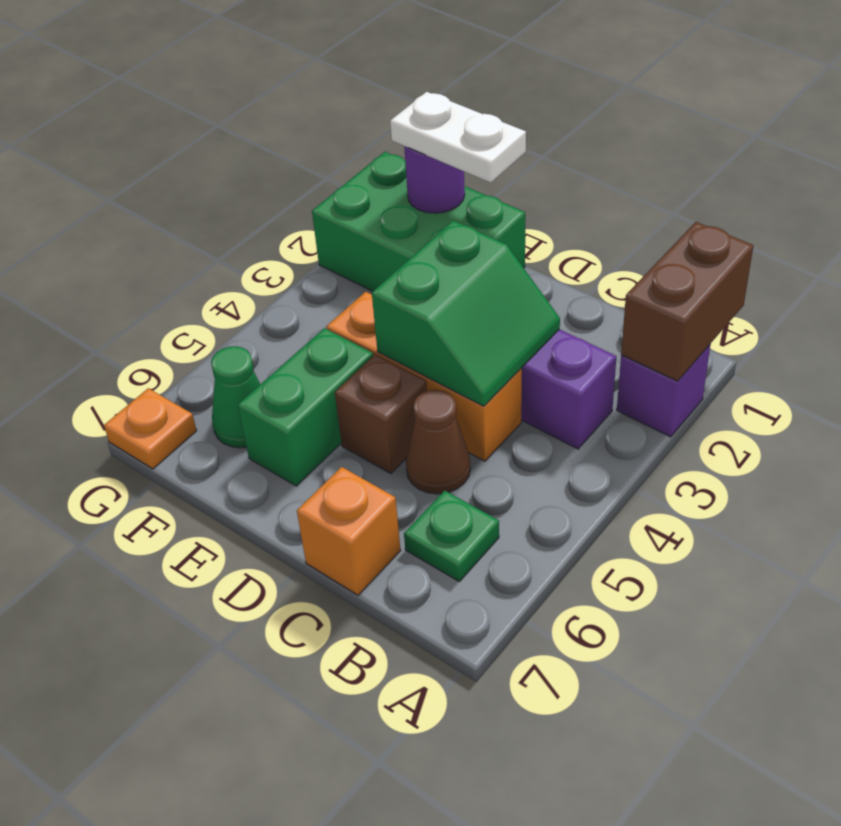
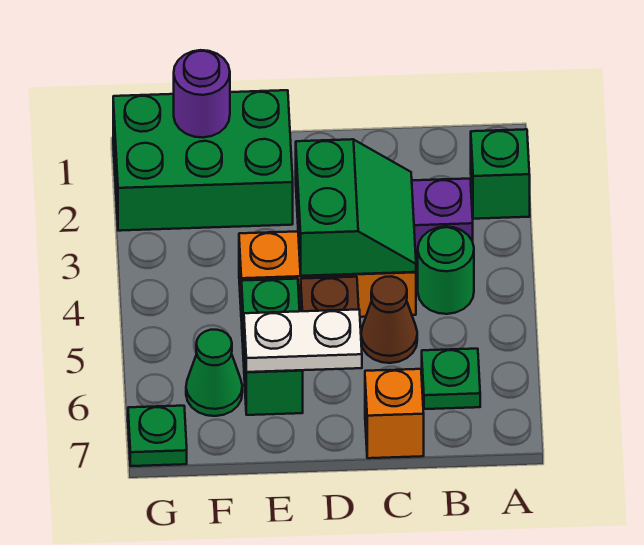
brown brick A1:A2 level 2 -> none
purple brick A2 level 1 -> green brick A2 level 1
none -> green round brick B4 level 1
white plate E1:F1 level 3 -> white plate D6:E6 level 2
orange plate G7 level 1 -> green plate G7 level 1

